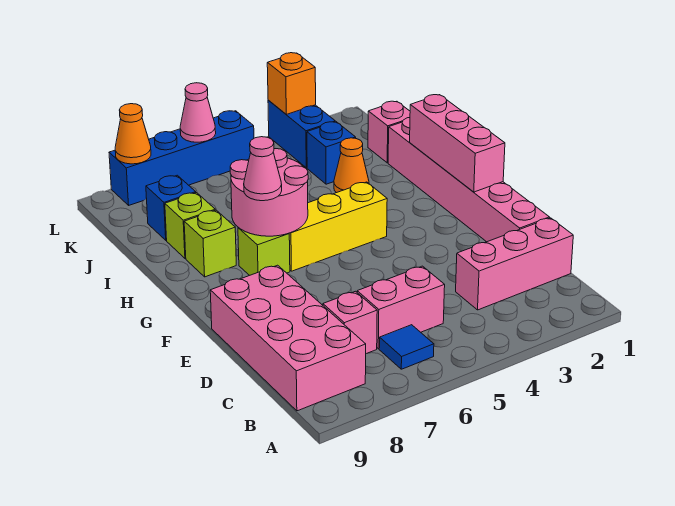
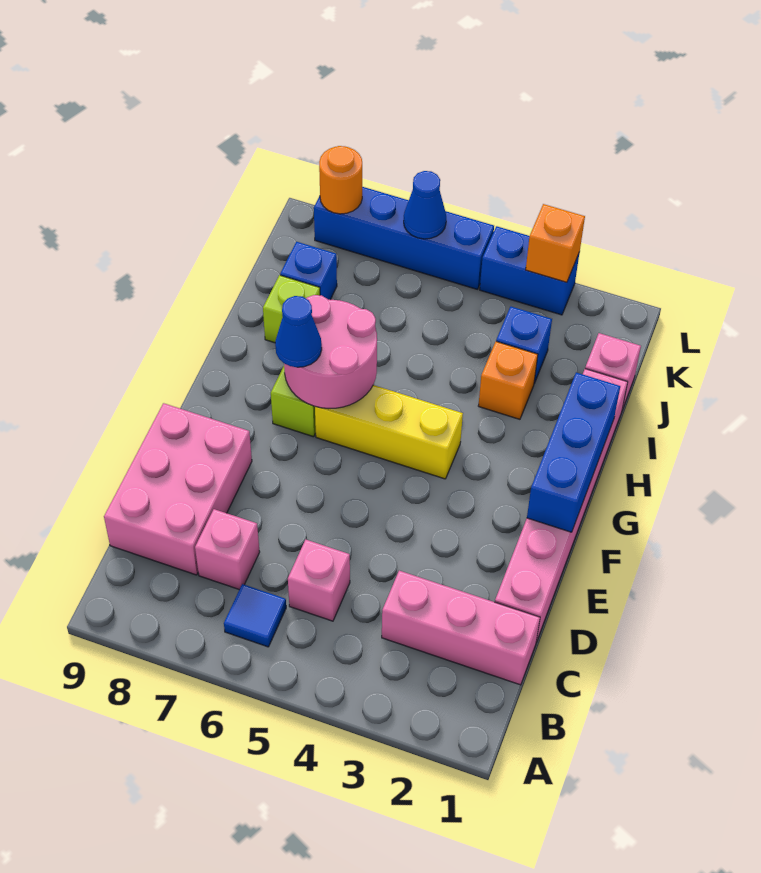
pink brick B8:E9 level 1 -> pink brick C8:E9 level 1
pink brick C5:C6 level 1 -> pink brick C5 level 1
pink brick F1:H1 level 2 -> blue brick F1:H1 level 2
pink cone G7 level 3 -> blue cone G7 level 3
lime brick H8 level 1 -> none
orange cone I3 level 1 -> orange brick I3 level 1
blue brick K3:L3 level 1 -> blue brick L3:L4 level 1
pink cone L6 level 2 -> blue cone L6 level 2
orange cone L8 level 2 -> orange round brick L8 level 2

